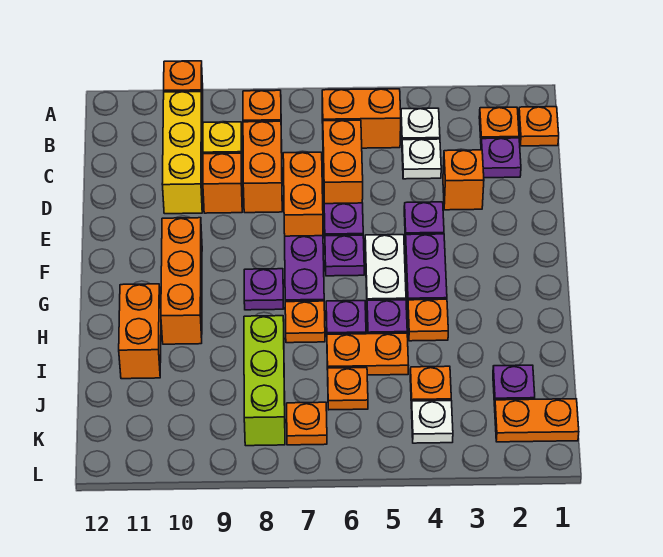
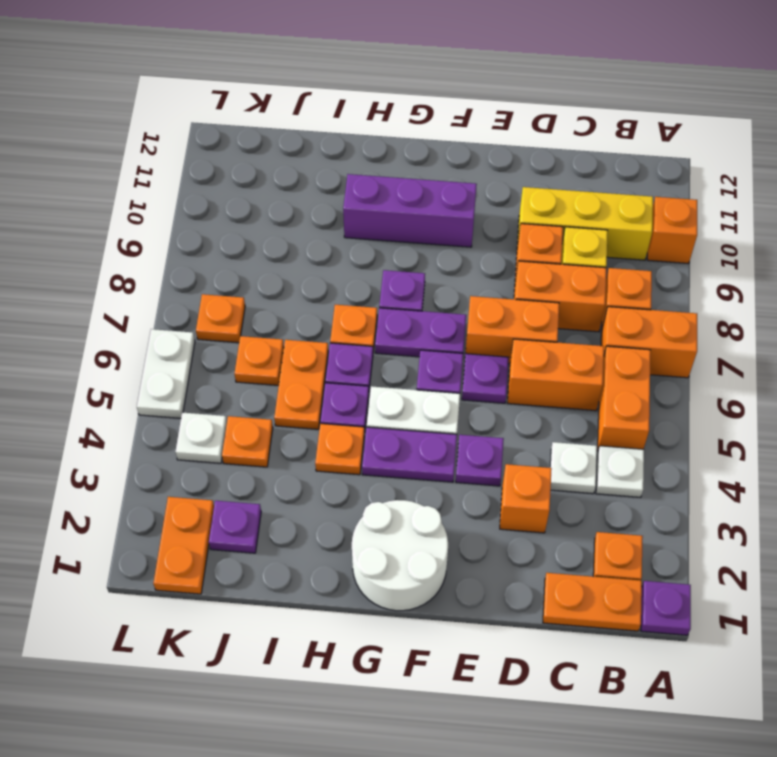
orange plate B1 level 1 -> orange plate B1:C1 level 1
purple plate C2 level 1 -> purple plate A1 level 1
none -> white round brick F1:G2 level 1
orange brick F10:H10 level 1 -> purple brick F10:H10 level 1
orange brick H11:I11 level 1 -> orange brick A7:B7 level 1
lime brick I8:K8 level 1 -> none
none -> white plate L5:L6 level 1

